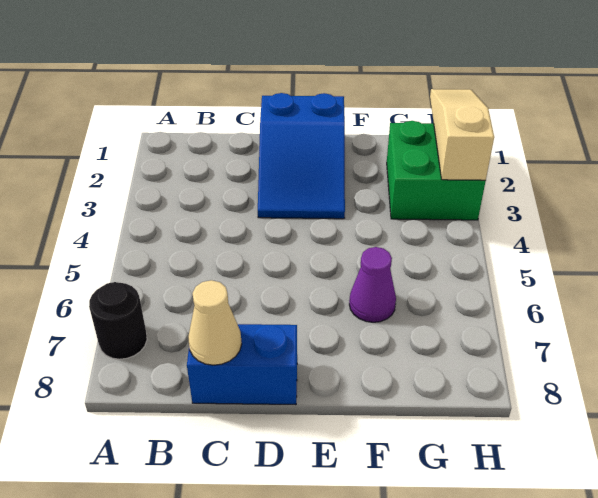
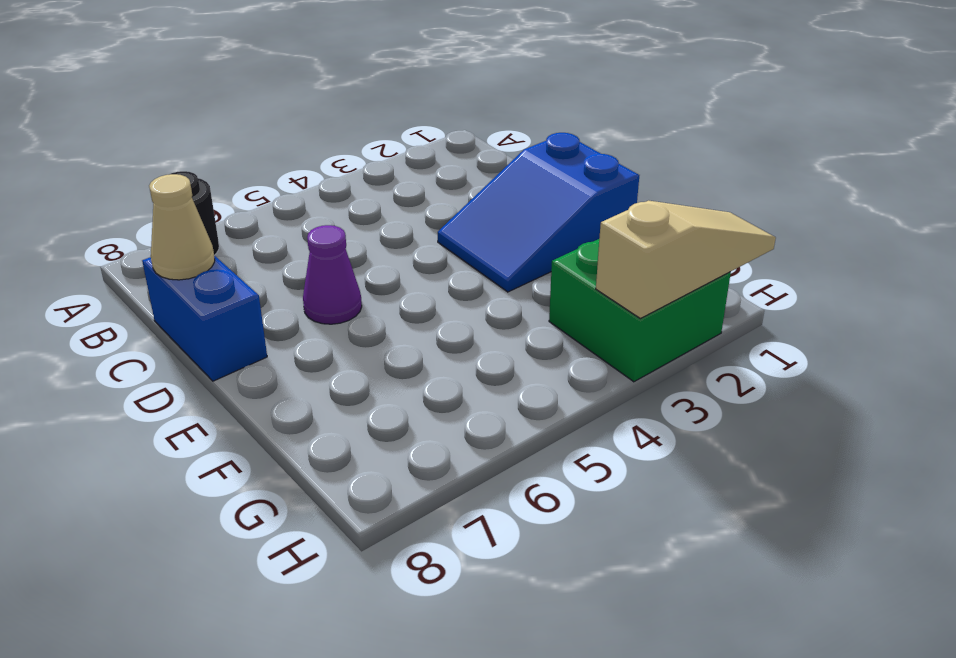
purple cone F6 level 1 -> purple cone D6 level 1

